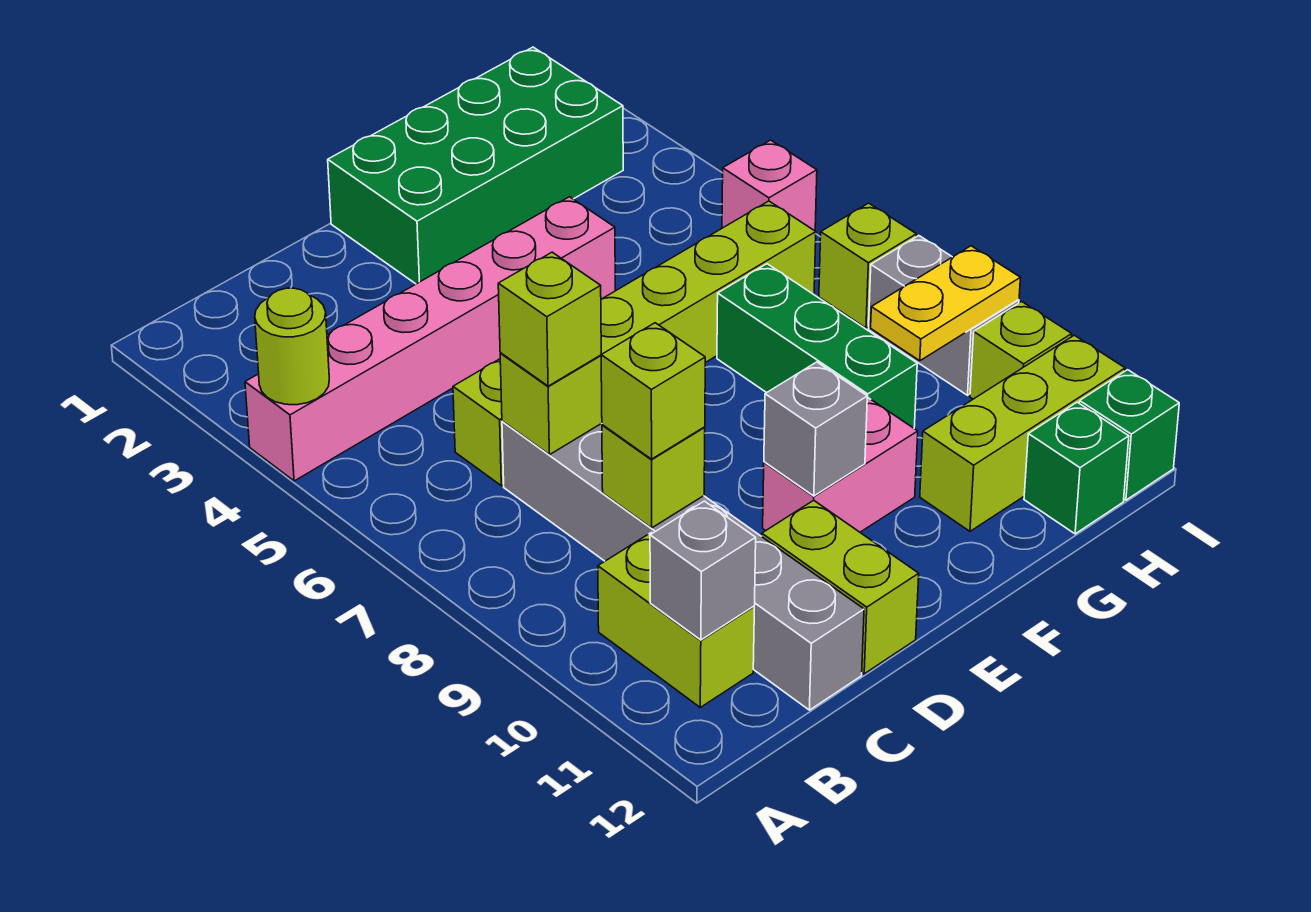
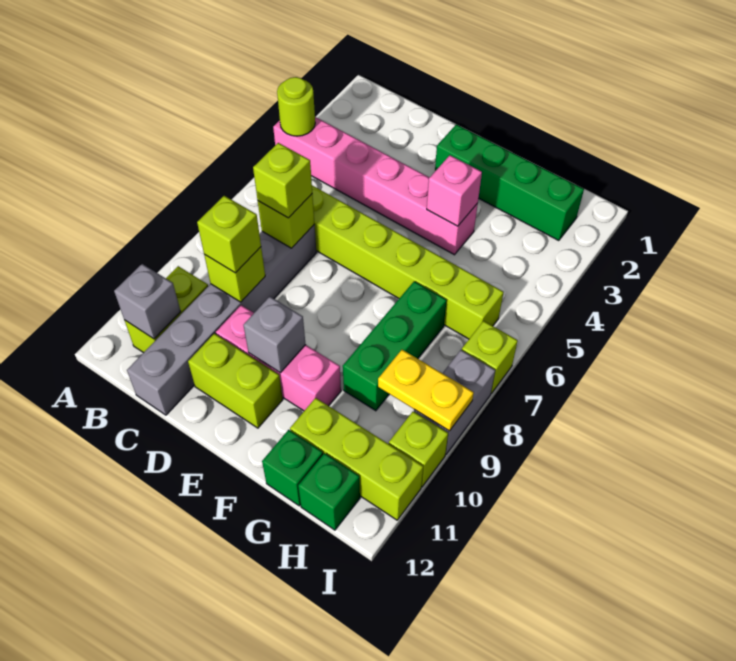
lime brick D11:D12 level 1 -> lime brick D11:E11 level 1
green brick E1:H2 level 1 -> green brick E2:H2 level 1
pink brick E10:F10 level 1 -> pink brick D10:F10 level 1
pink brick I5 level 1 -> pink brick F4 level 2
green brick I12 level 1 -> green brick G12 level 1

